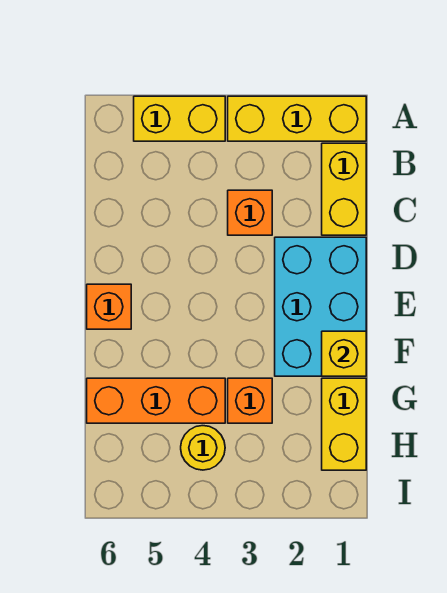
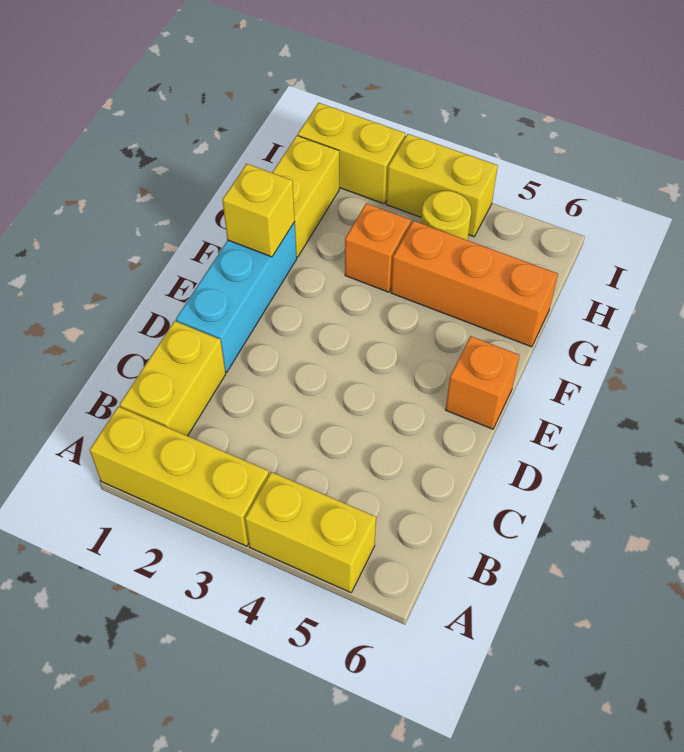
orange brick C3 level 1 -> none
cyan brick D1:F2 level 1 -> cyan brick D1:F1 level 1
none -> yellow brick I1:I2 level 1
none -> yellow brick I3:I4 level 1

